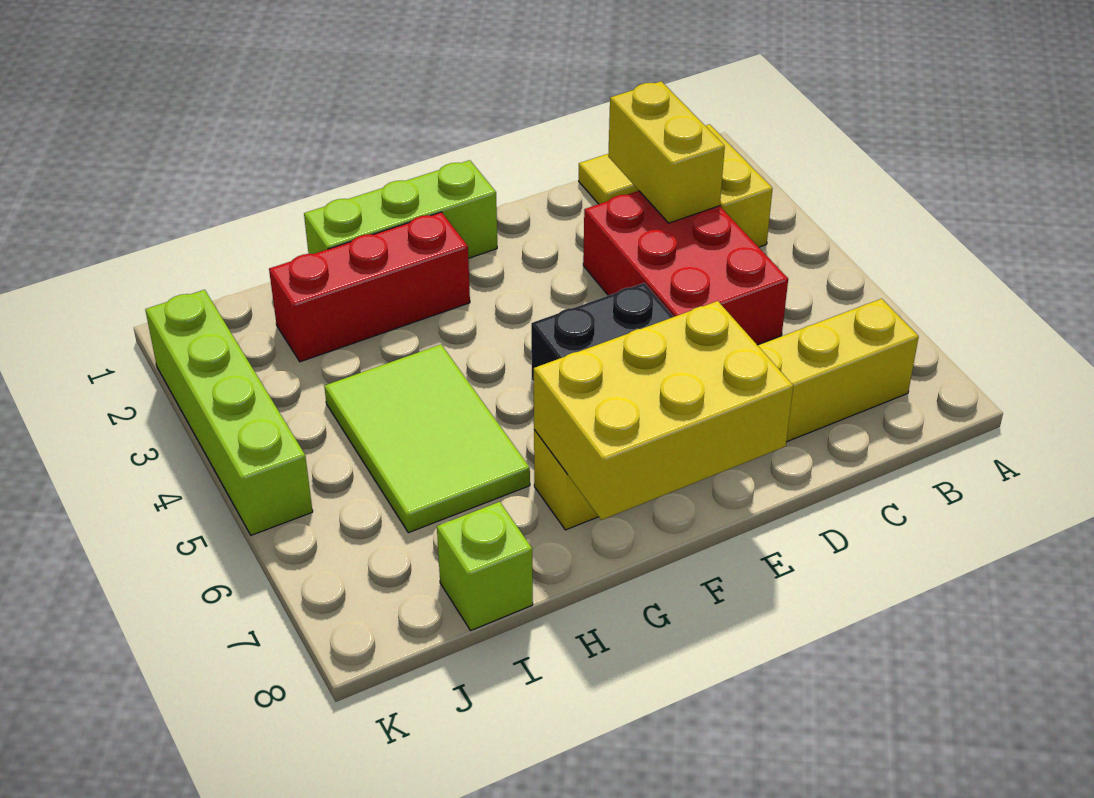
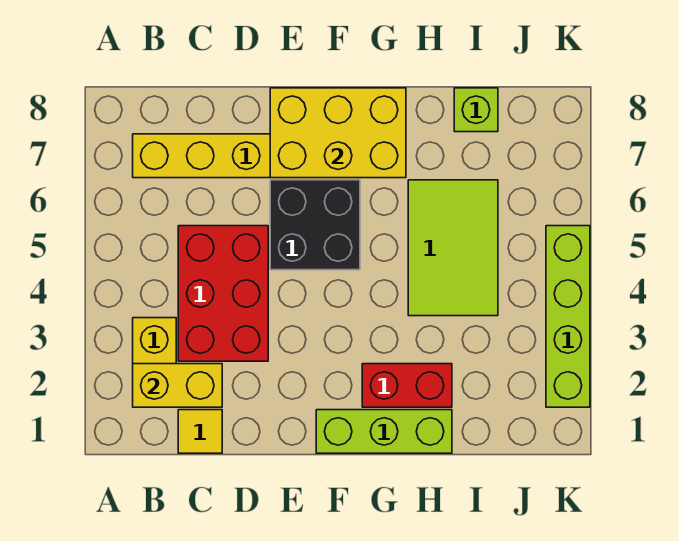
yellow brick C2:C3 level 2 -> yellow brick B2:C2 level 2
red brick G2:I2 level 1 -> red brick G2:H2 level 1

